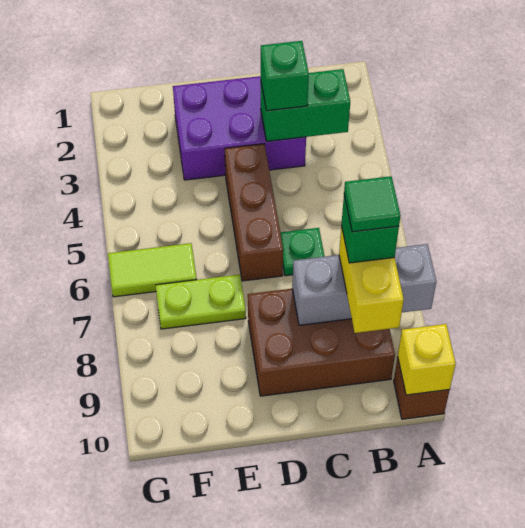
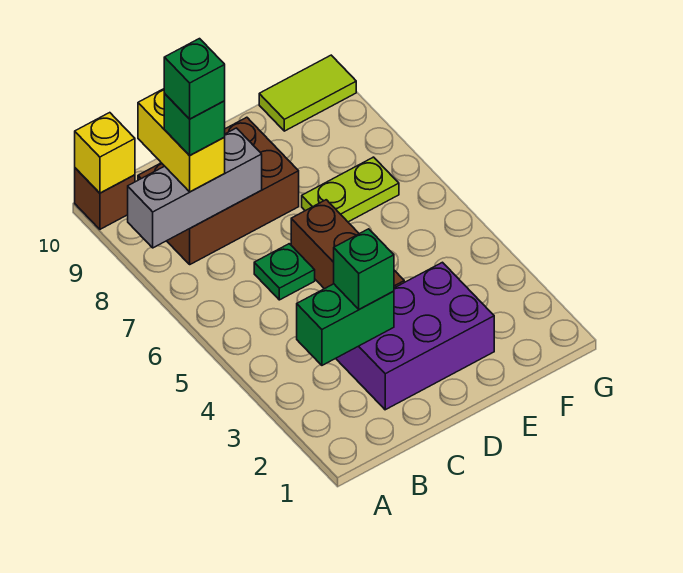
green tile B8 level 5 -> green brick B8 level 5
lime tile F6:G6 level 1 -> lime tile F10:G10 level 1

